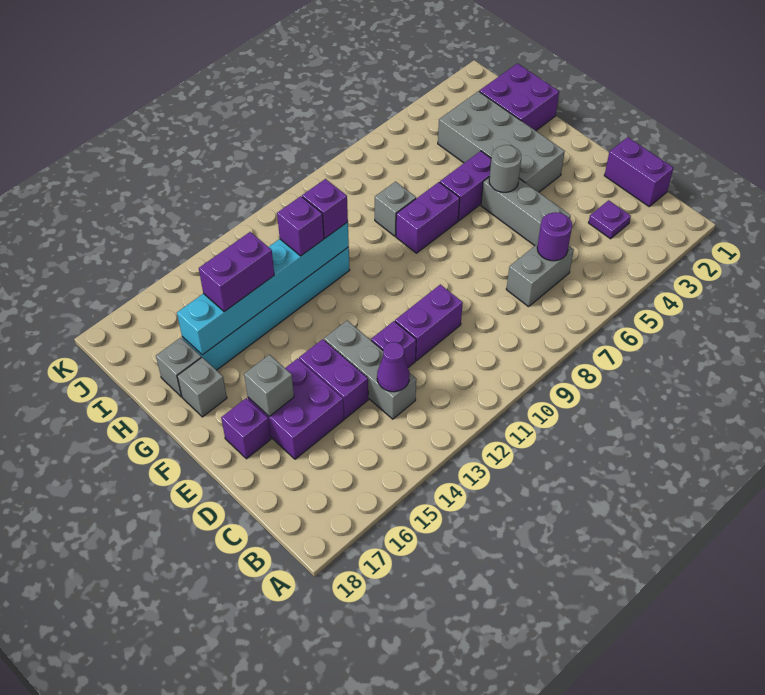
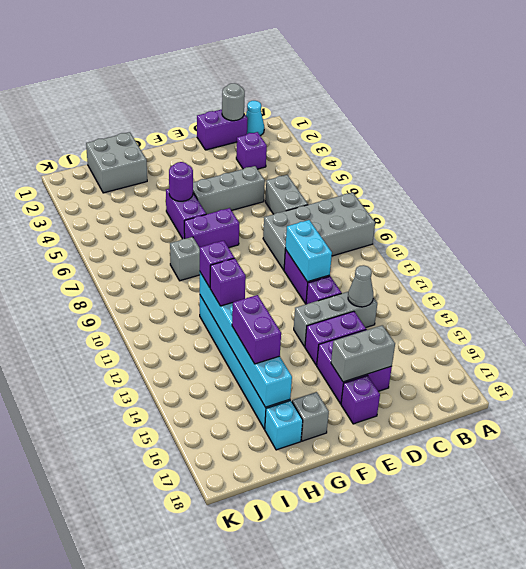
none -> cyan cone B1 level 1
purple plate C3 level 1 -> purple brick C3 level 1
purple round brick C6 level 2 -> purple round brick G5 level 2
purple cone C13 level 2 -> grey cone C13 level 2
none -> cyan brick D10:D11 level 2
grey brick E16 level 2 -> grey brick D16:E16 level 2
grey brick F3:I4 level 1 -> grey brick A8:D9 level 1
grey round brick F5 level 2 -> grey round brick C1 level 2
purple brick G7:G8 level 1 -> purple brick F7:G7 level 1
purple brick H1:I2 level 1 -> grey brick H1:I2 level 1
grey brick H17 level 1 -> cyan brick H17 level 1

